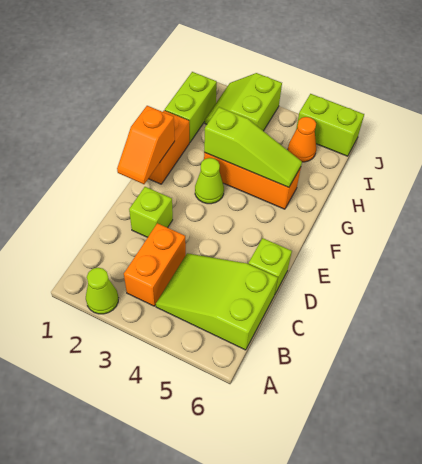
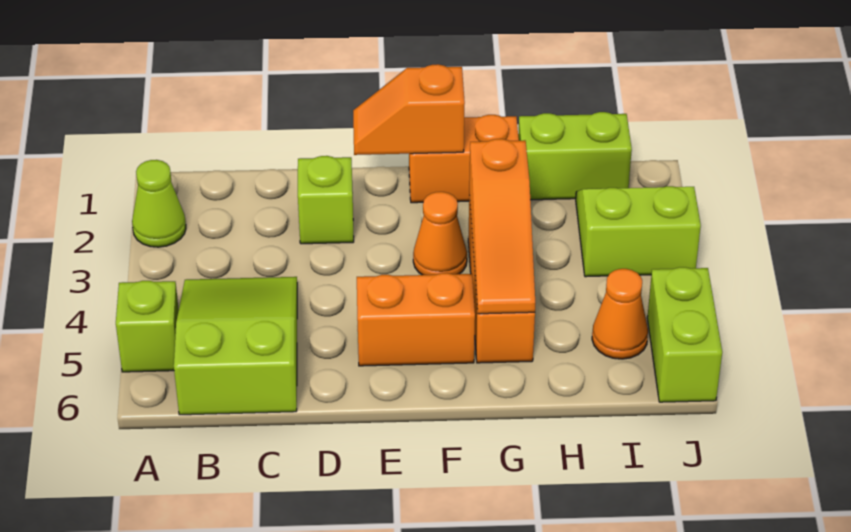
orange brick B3:C3 level 1 -> orange brick E5:F5 level 1
lime brick D6 level 1 -> lime brick A5 level 1
lime cone F3 level 1 -> orange cone F3 level 1
lime slope G3:G5 level 2 top 3 -> orange slope G3:G5 level 2 top 3

